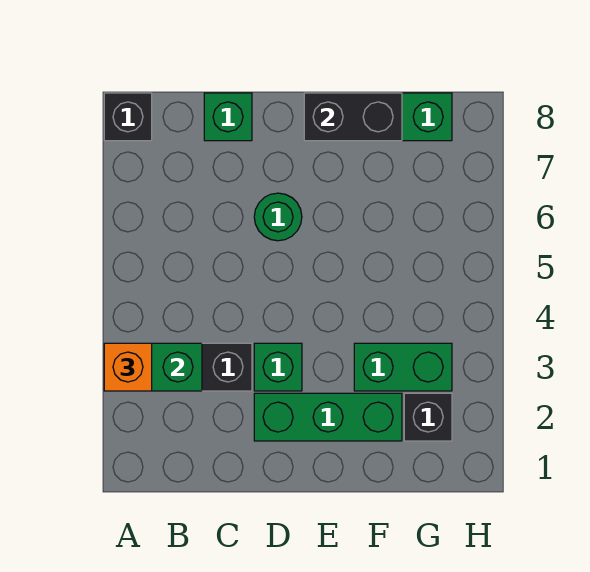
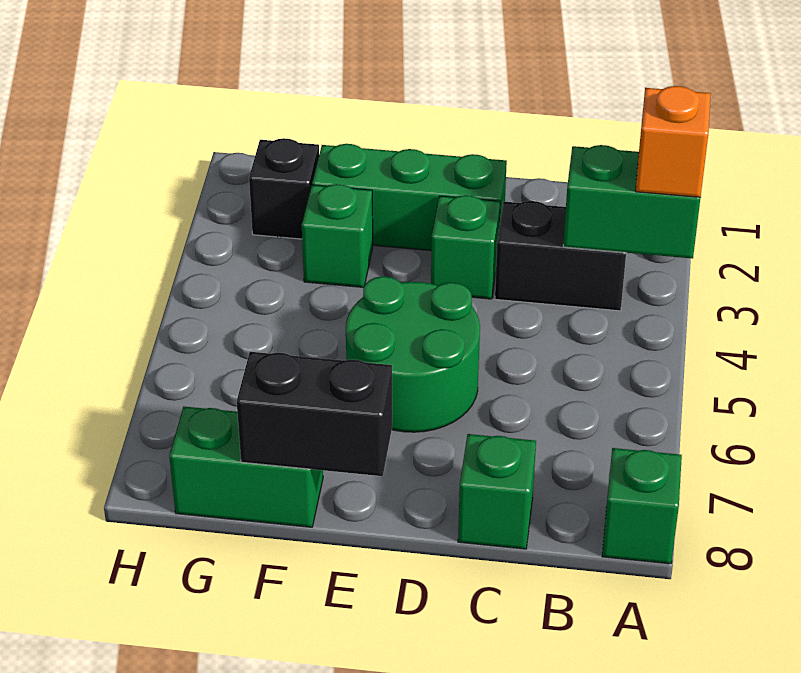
black brick A8 level 1 -> green brick A8 level 1
green round brick D6 level 1 -> green round brick D5:E6 level 1
green brick F3:G3 level 1 -> green brick F3 level 1

